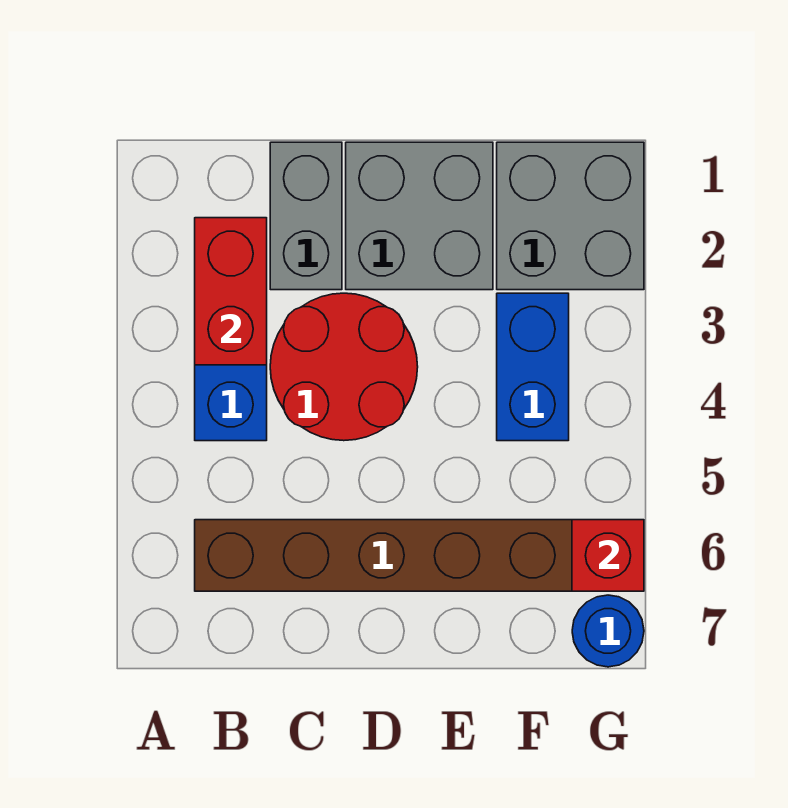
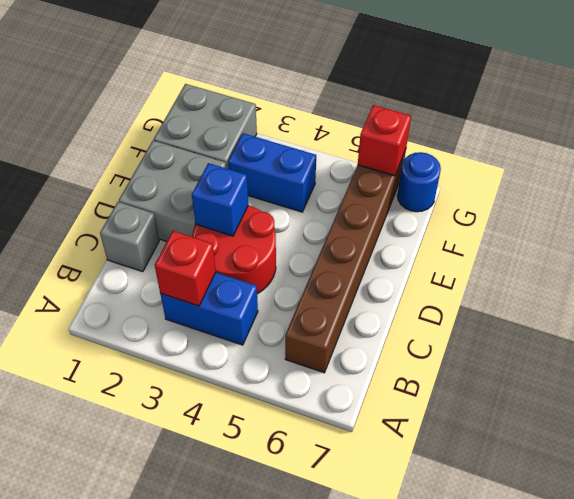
red brick B2:B3 level 2 -> red brick B3 level 2
grey brick C1:C2 level 1 -> grey brick C1 level 1
none -> blue brick D3 level 2

